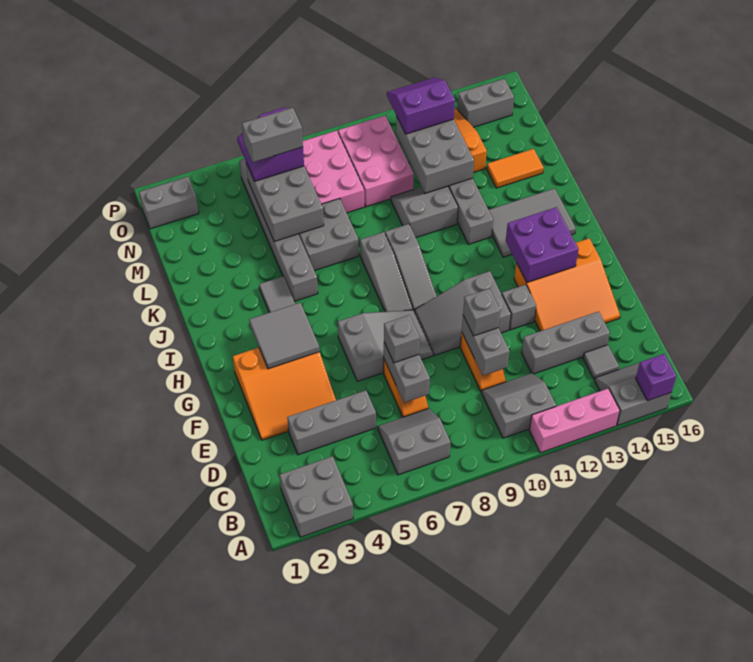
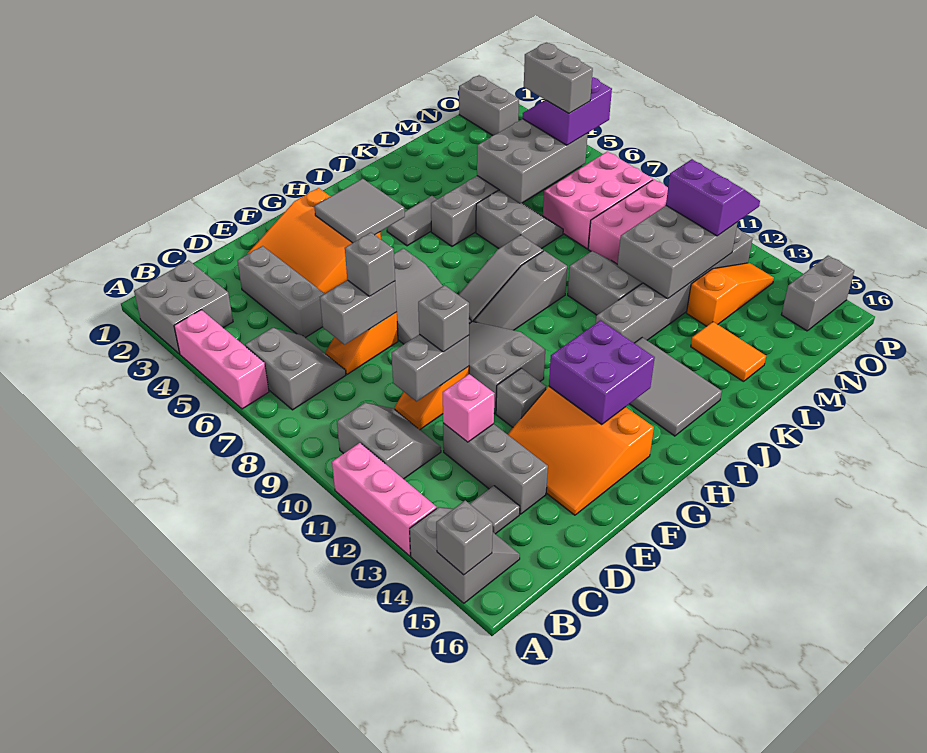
none -> pink brick A4:A6 level 1
purple brick A15 level 2 -> grey brick A15 level 2
none -> pink brick D12 level 2
grey brick K6:L7 level 1 -> grey slope K6:L7 level 1 top K
grey brick O14:O15 level 1 -> grey brick O15:P15 level 1

